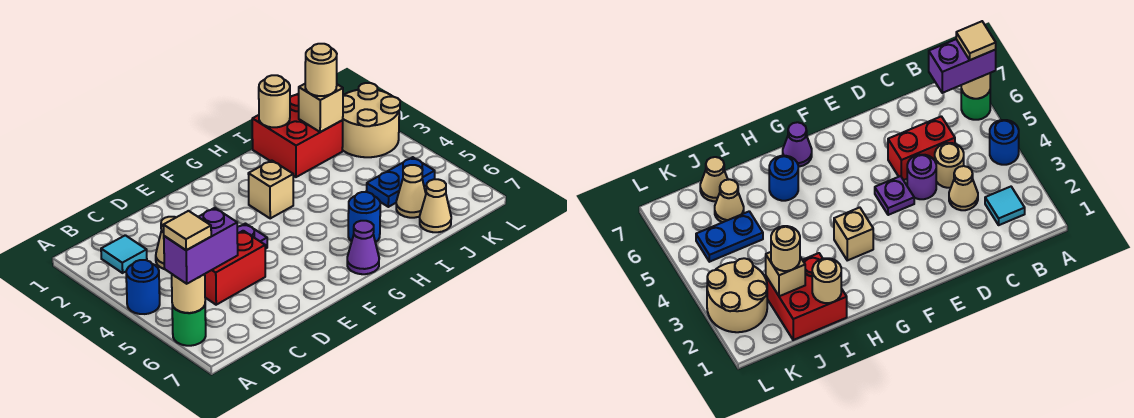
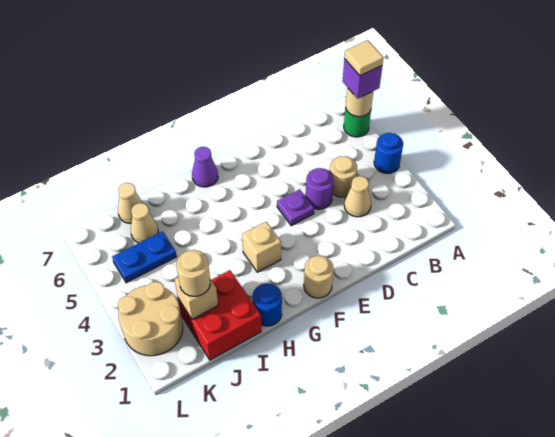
purple brick A6:B6 level 3 -> purple brick A6 level 3
cyan tile B2 level 1 -> none
red brick C5:D5 level 1 -> none
blue round brick H6 level 1 -> blue round brick H1 level 1
tan round brick I1 level 2 -> tan round brick F1 level 1

